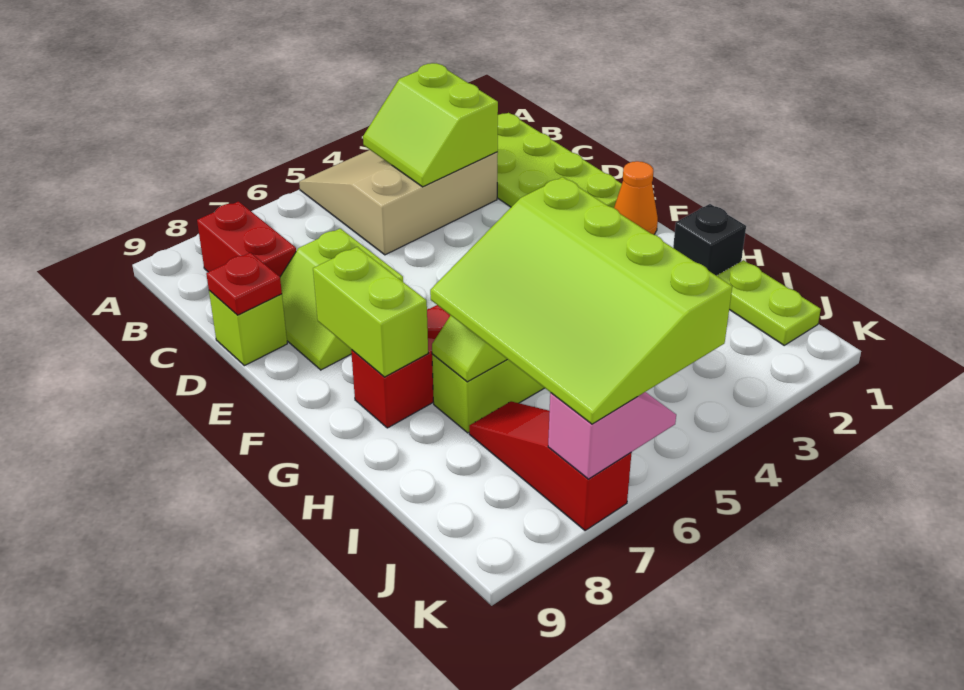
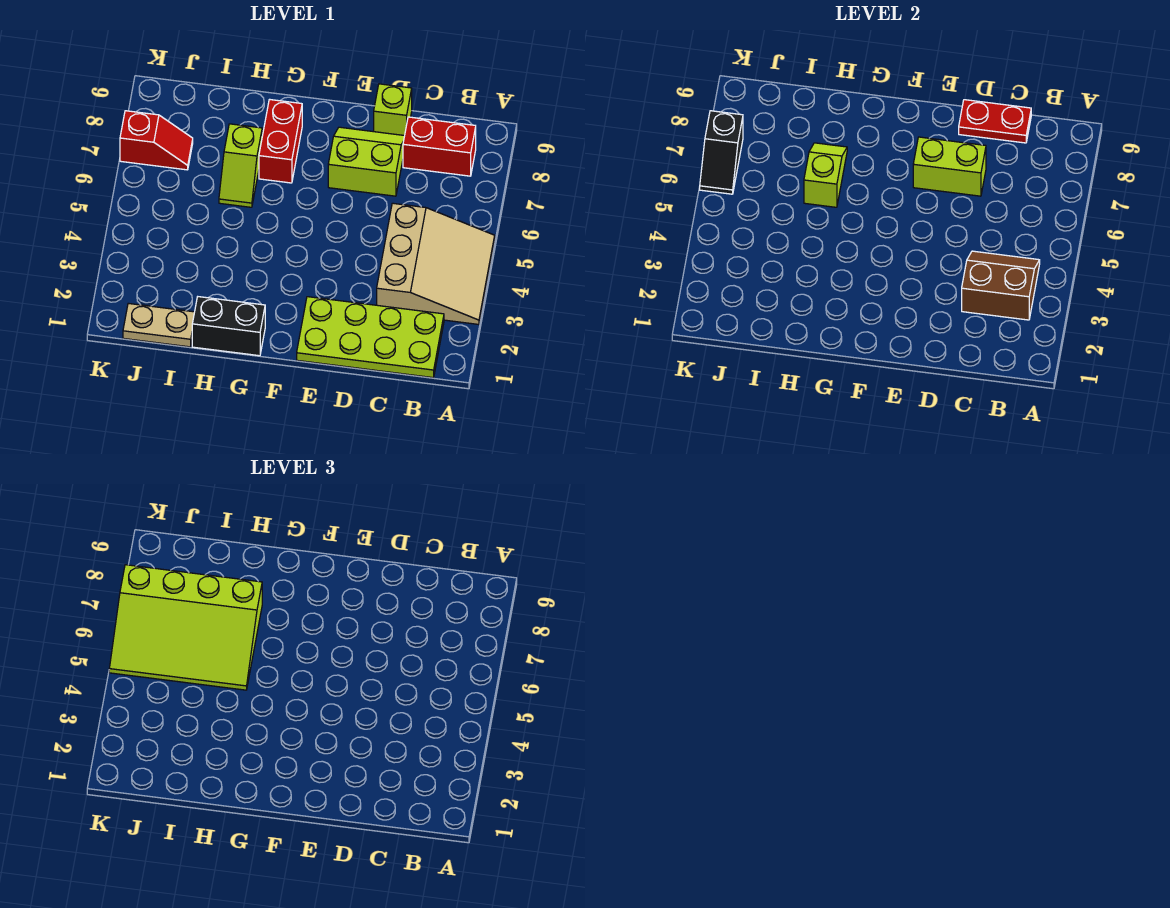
lime slope B3:C4 level 2 top 3 -> brown slope B3:C4 level 2 top 3
red plate D9 level 2 -> red plate C9:D9 level 2
orange cone F1 level 1 -> none
lime brick F8:G8 level 2 -> lime brick D7:E7 level 2
black brick H1 level 1 -> black brick G1:H1 level 1
lime slope H5:K7 level 3 top 5 -> lime slope H5:K7 level 3 top 7
lime plate I1:J1 level 1 -> tan plate I1:J1 level 1
red slope I7:K7 level 1 top K -> red slope J7:K7 level 1 top K
pink slope K6:K7 level 2 top 7 -> black slope K6:K7 level 2 top 7

